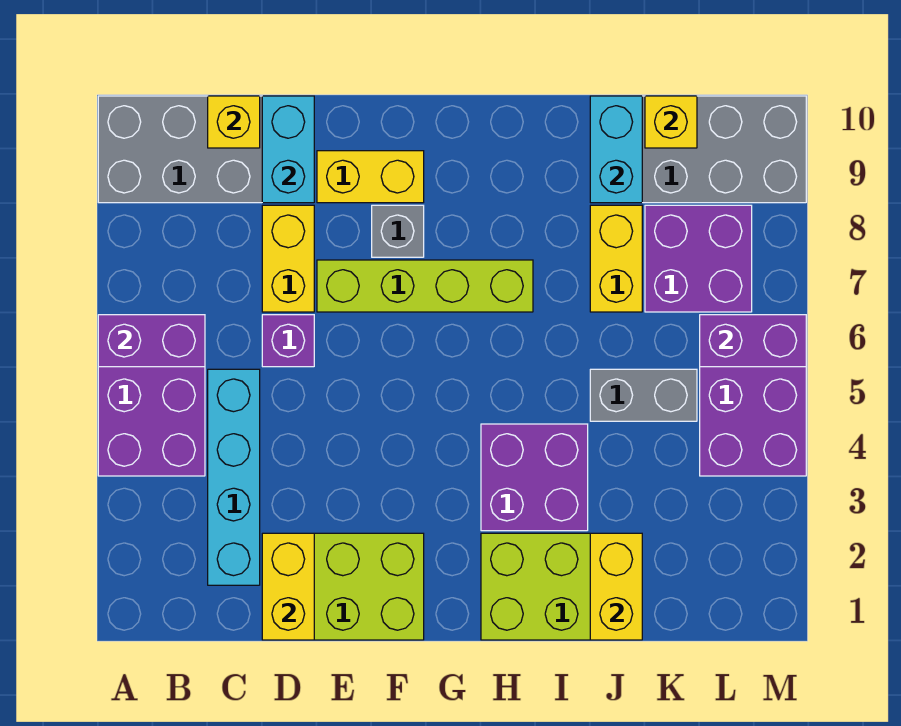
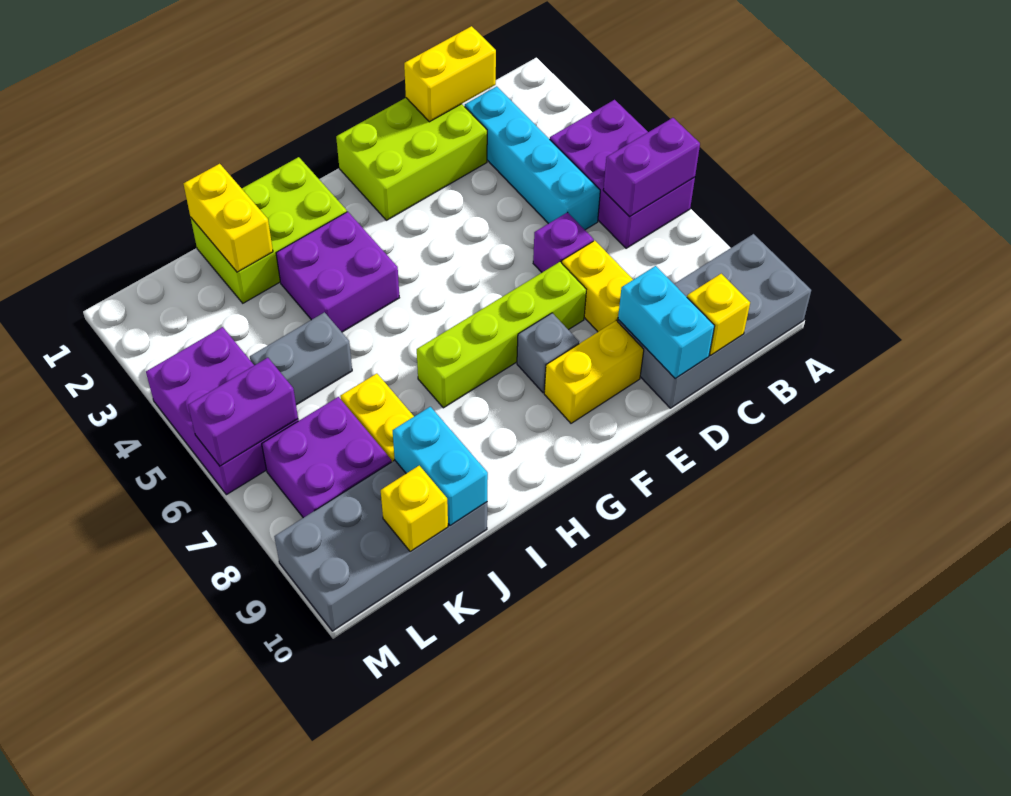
yellow brick D1:D2 level 2 -> yellow brick C1:D1 level 2

